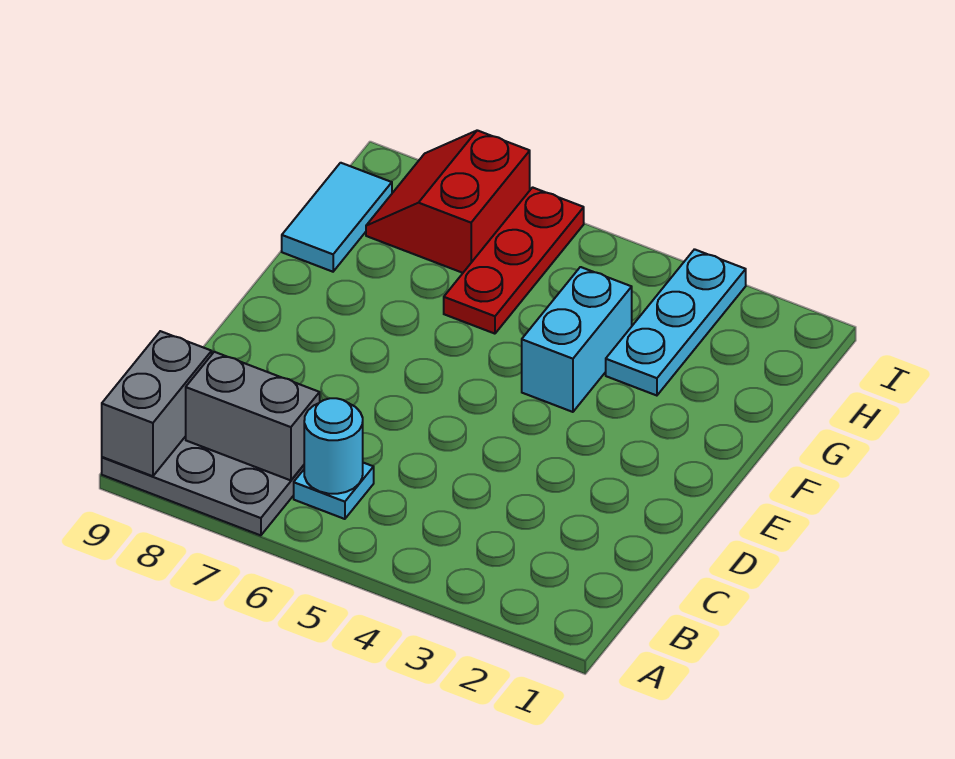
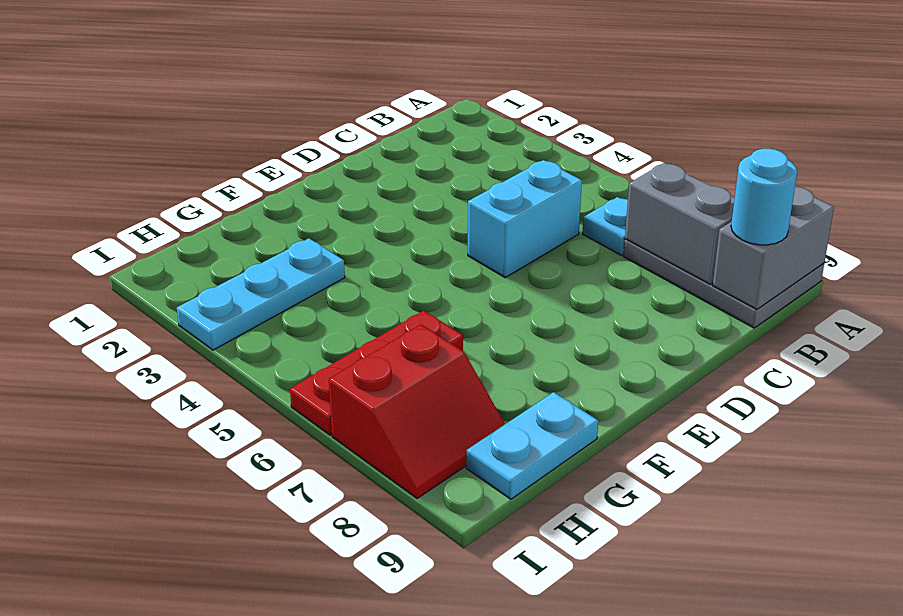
cyan round brick B6 level 2 -> cyan round brick B9 level 3
cyan brick F4:G4 level 1 -> cyan brick C5:D5 level 1
cyan tile G9:H9 level 1 -> cyan plate G9:H9 level 1

